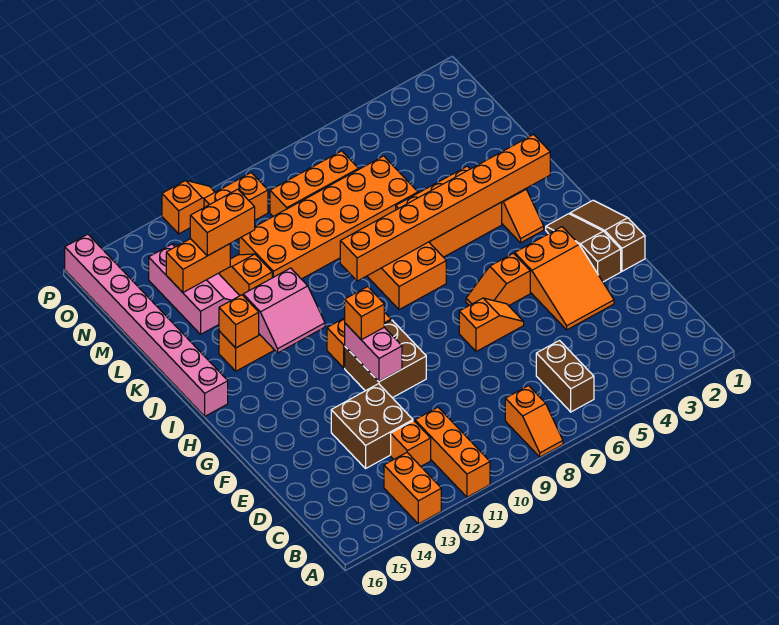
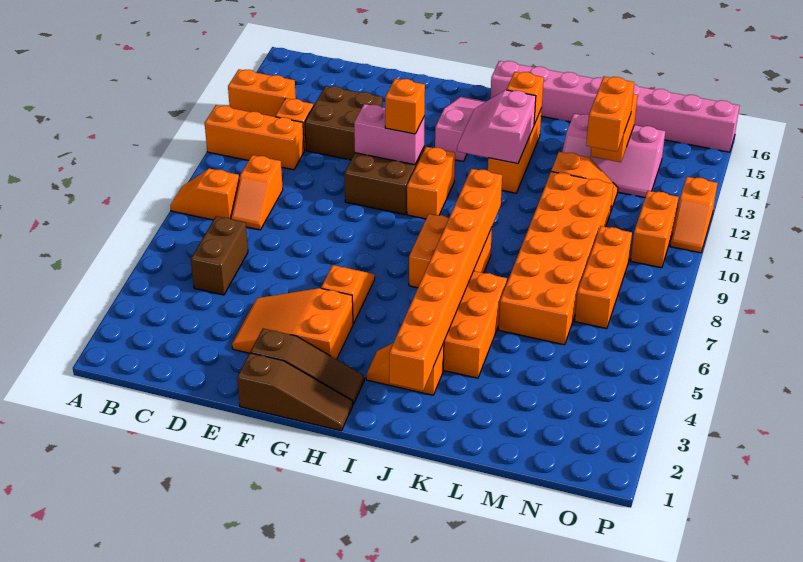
brown brick B6:C6 level 1 -> brown brick C5:C6 level 1
orange slope F6:F7 level 1 top 7 -> orange slope C8:C9 level 1 top 9
none -> pink slope H13:H15 level 1 top 13

